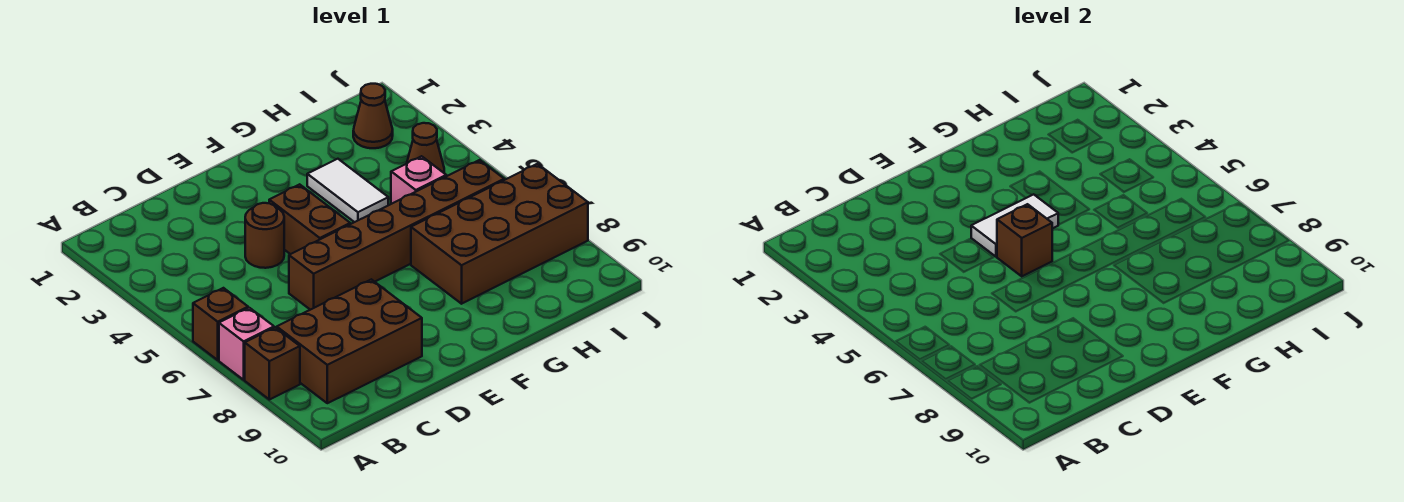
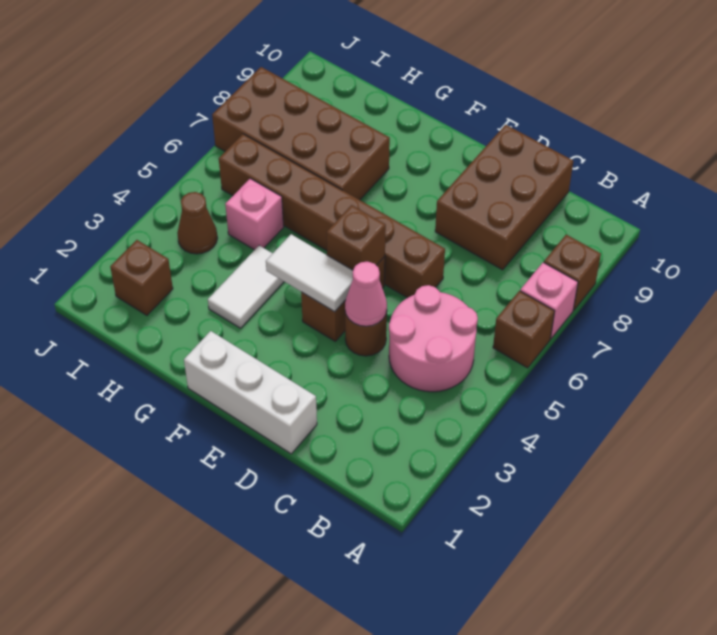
none -> pink round brick B4:C5 level 1
brown brick B8:D9 level 1 -> brown brick C8:D10 level 1
none -> white brick D1:F1 level 1
none -> pink cone D4 level 2
brown cone I2 level 1 -> brown brick I2 level 1

